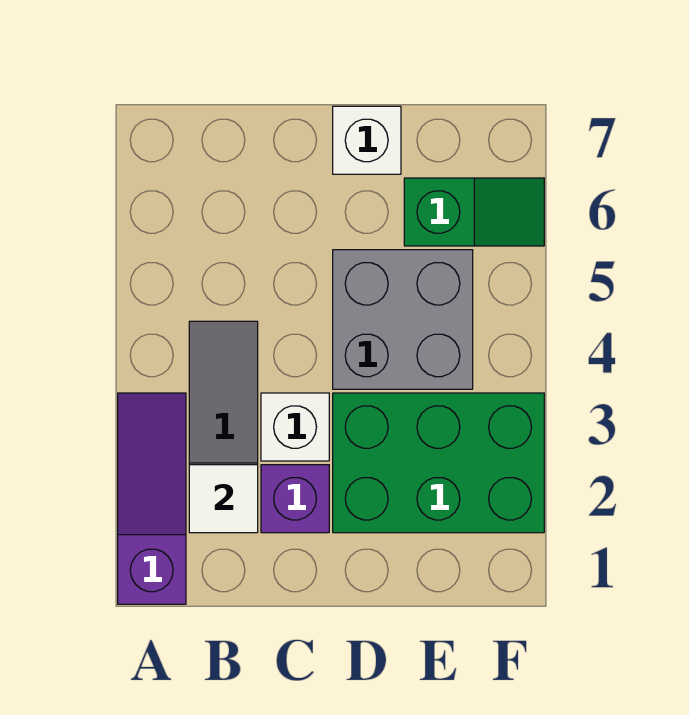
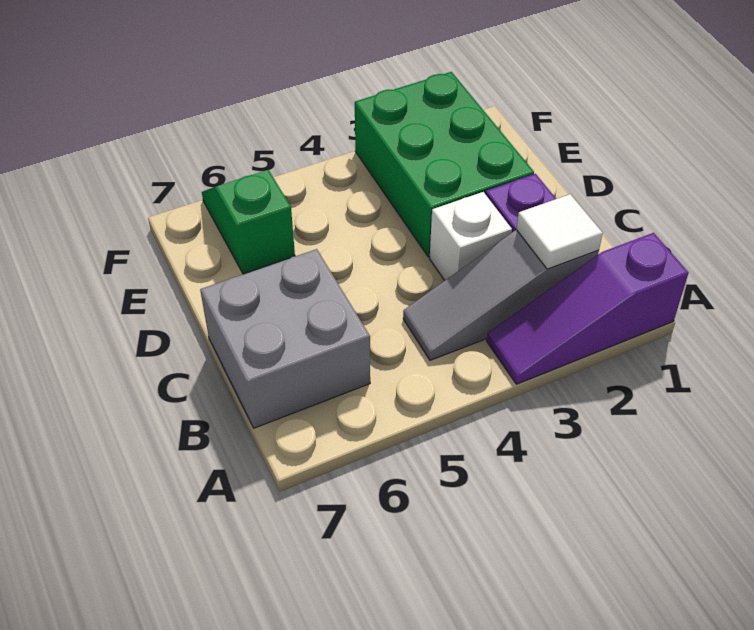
grey brick D4:E5 level 1 -> grey brick B6:C7 level 1
white brick D7 level 1 -> none

